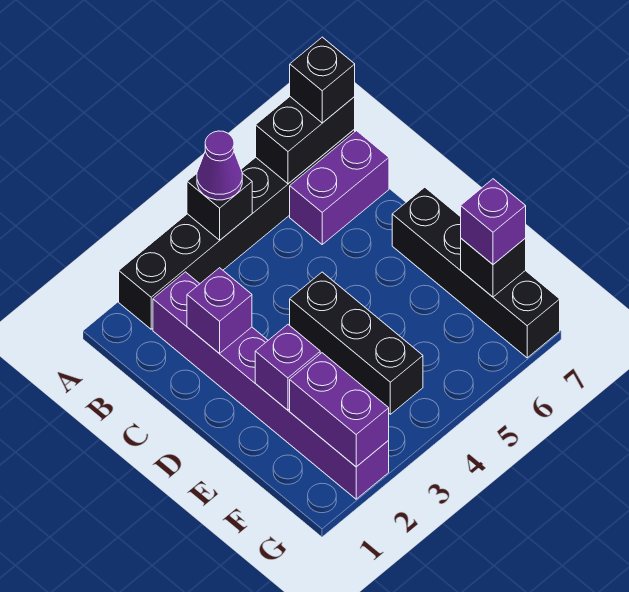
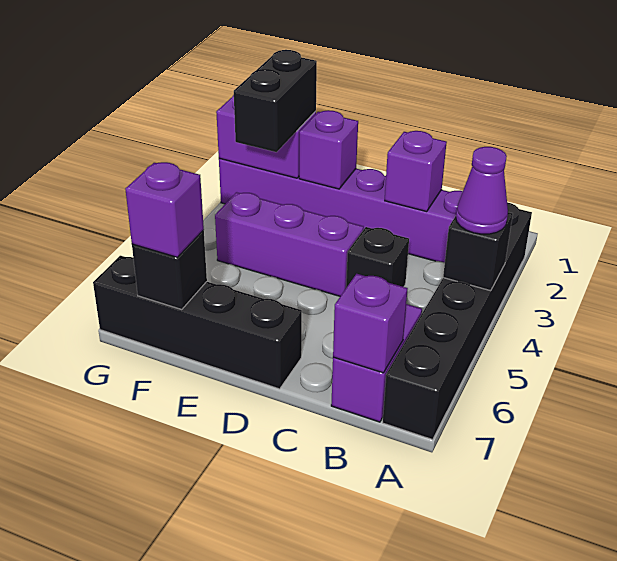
black brick A6:A7 level 2 -> black brick F2:F3 level 3
black brick A7 level 3 -> black brick C4 level 1
none -> purple brick B7 level 2
black brick D4:F4 level 1 -> purple brick D4:F4 level 1

